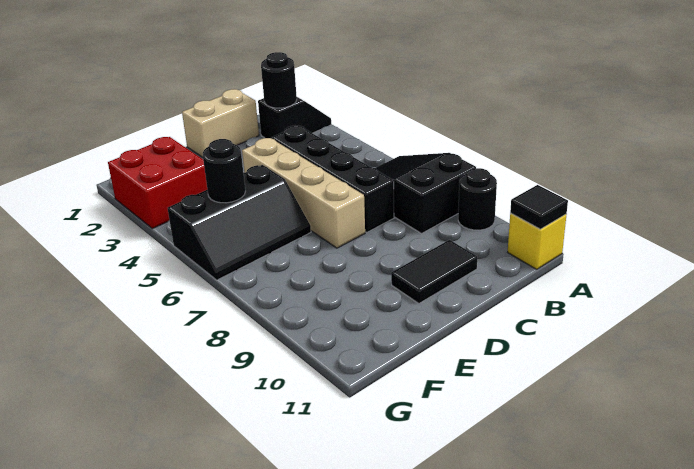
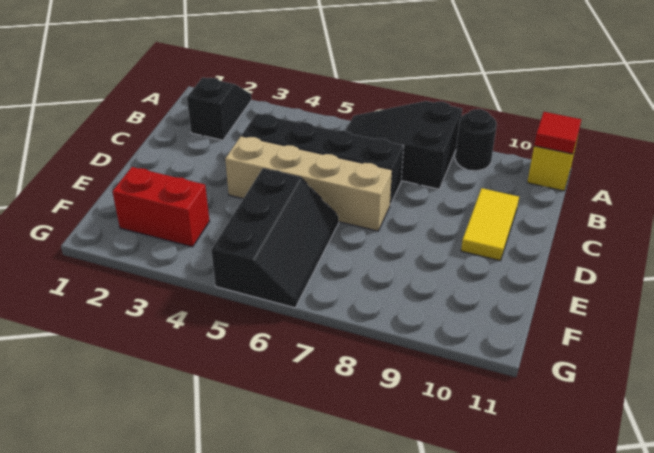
black tile A11 level 2 -> red tile A11 level 2
black round brick B2 level 2 -> none
tan brick C1:D1 level 1 -> none
black tile C10:D10 level 1 -> yellow tile C10:D10 level 1
red brick F2:G3 level 1 -> red brick F2:F3 level 1
black round brick F5 level 2 -> none

